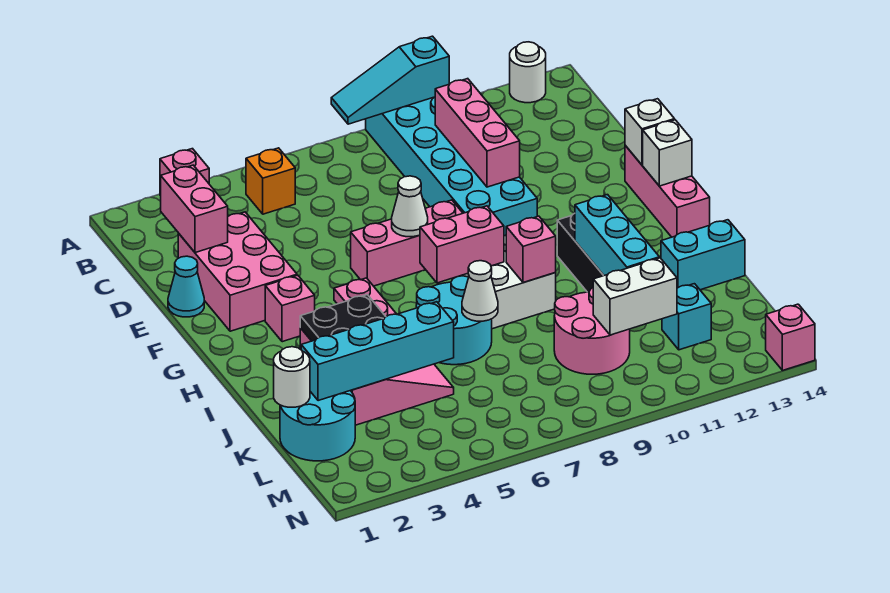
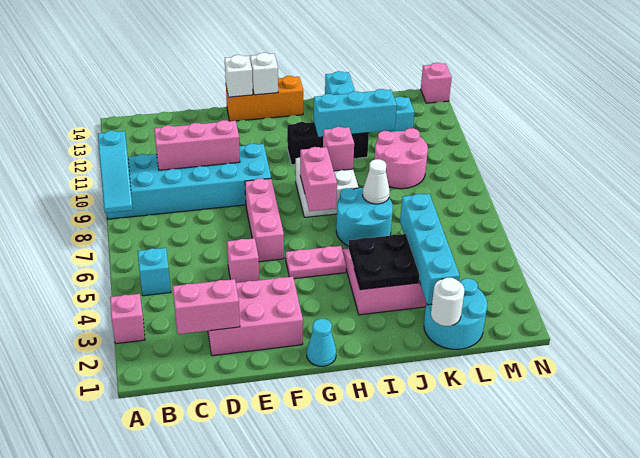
white round brick A13 level 1 -> none
orange brick B5 level 1 -> cyan brick B5 level 1
cyan cone E1 level 1 -> cyan cone G1 level 1
white cone F7 level 2 -> none
pink brick F14:H14 level 1 -> orange brick F14:H14 level 1
pink brick G3 level 1 -> pink brick E5 level 1
white brick L10:L11 level 2 -> none

